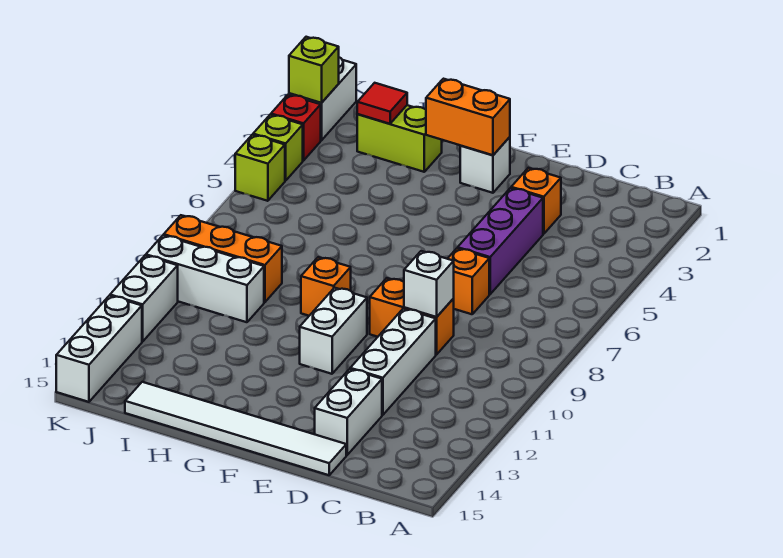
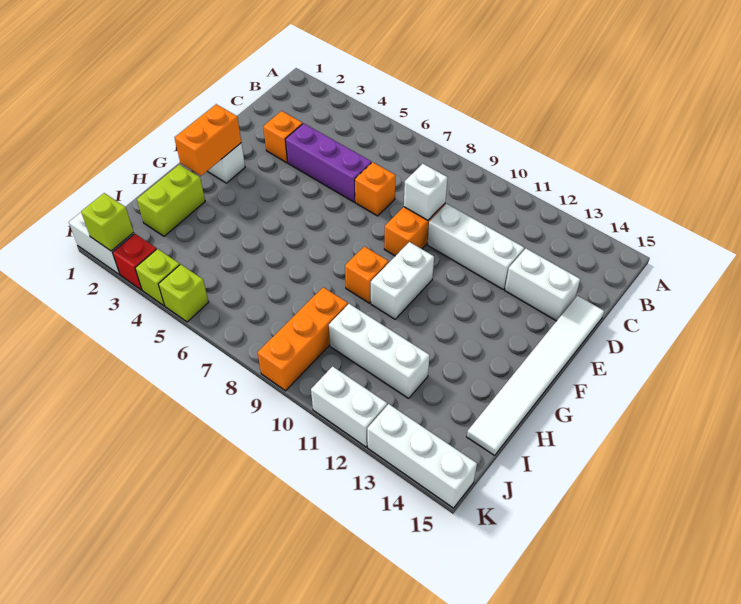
white brick F10:F11 level 1 -> white brick F10:G10 level 1
red tile I2 level 2 -> none
white brick I10:K10 level 1 -> white brick I10:I12 level 1

